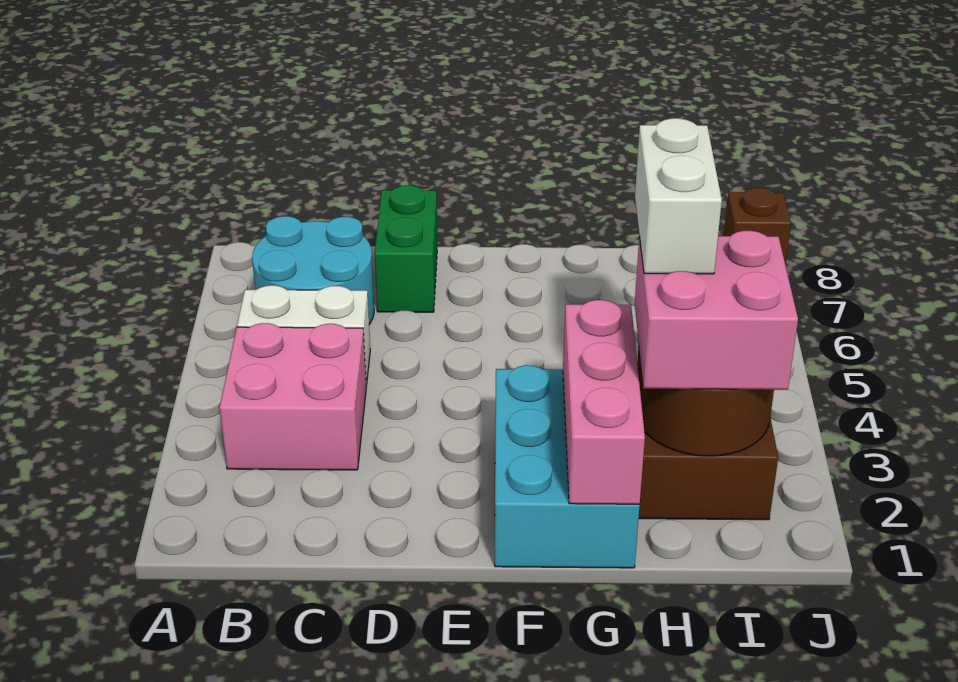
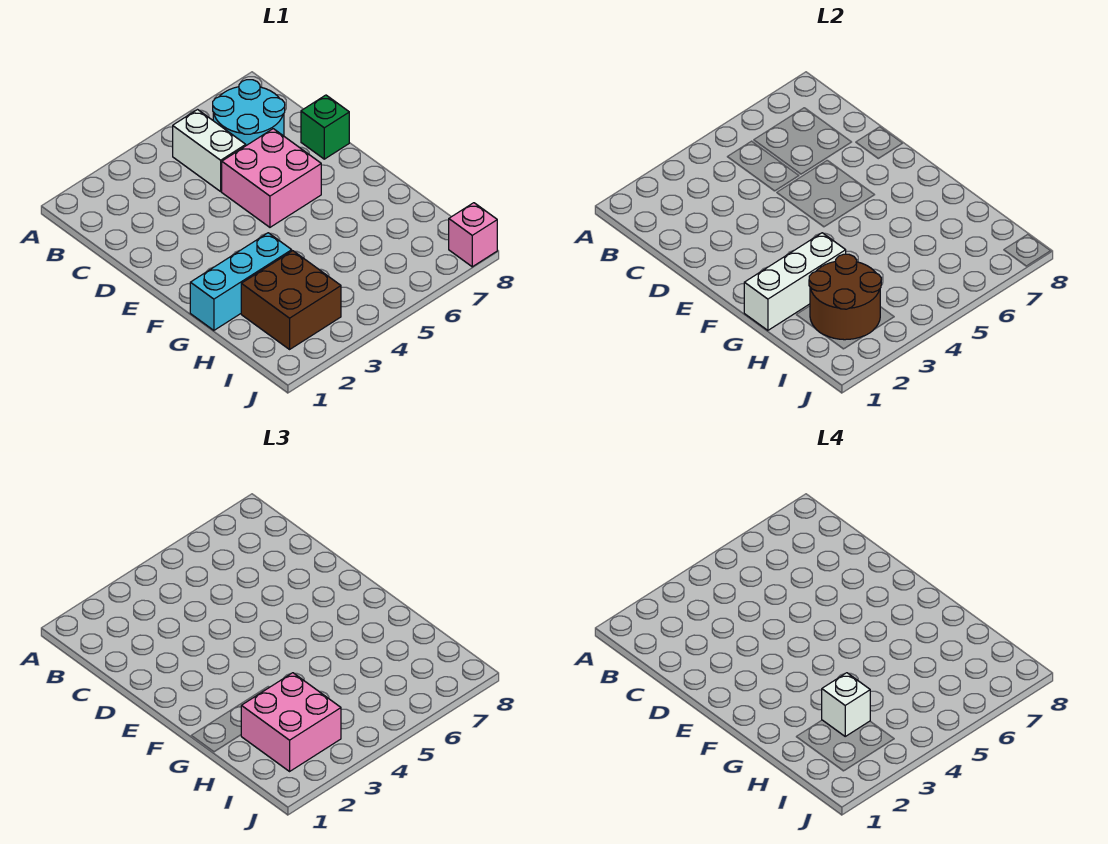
pink brick B3:C4 level 1 -> pink brick D5:E6 level 1
green brick D7:D8 level 1 -> green brick D8 level 1
cyan brick F1:G3 level 1 -> cyan brick G1:G3 level 1
pink brick G1:G3 level 2 -> white brick G1:G3 level 2
white brick H3:H4 level 4 -> white brick H3 level 4
brown brick J8 level 1 -> pink brick J8 level 1

